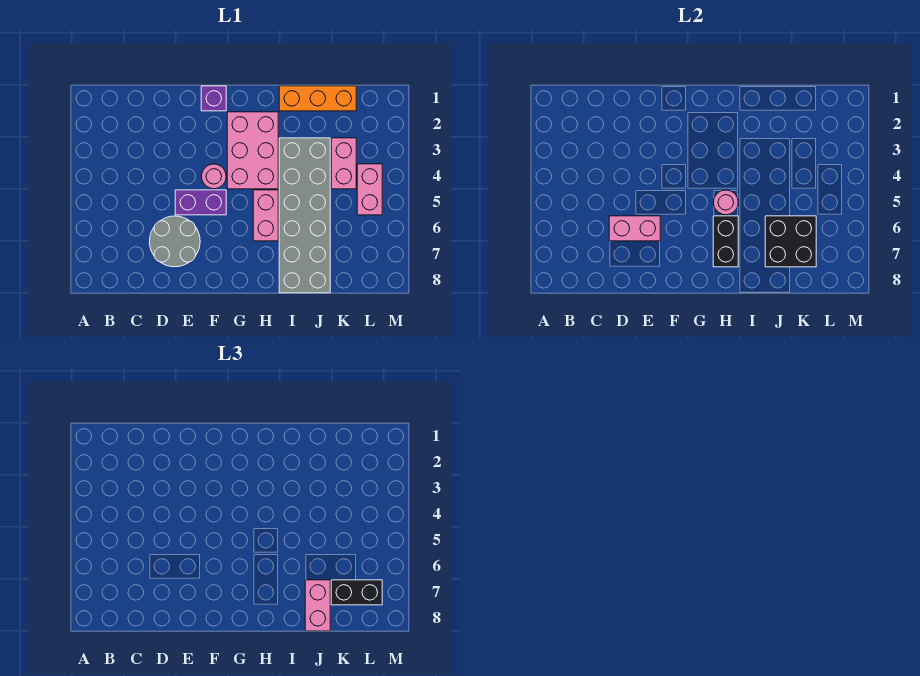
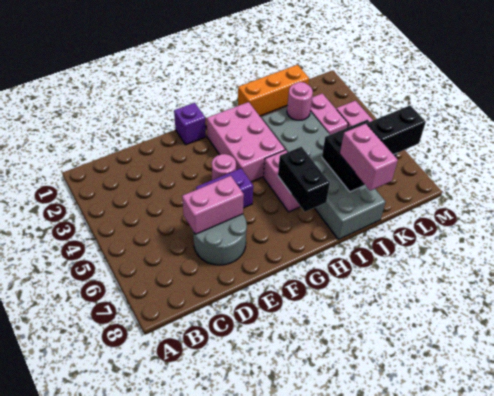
pink round brick H5 level 2 -> pink round brick J3 level 2

